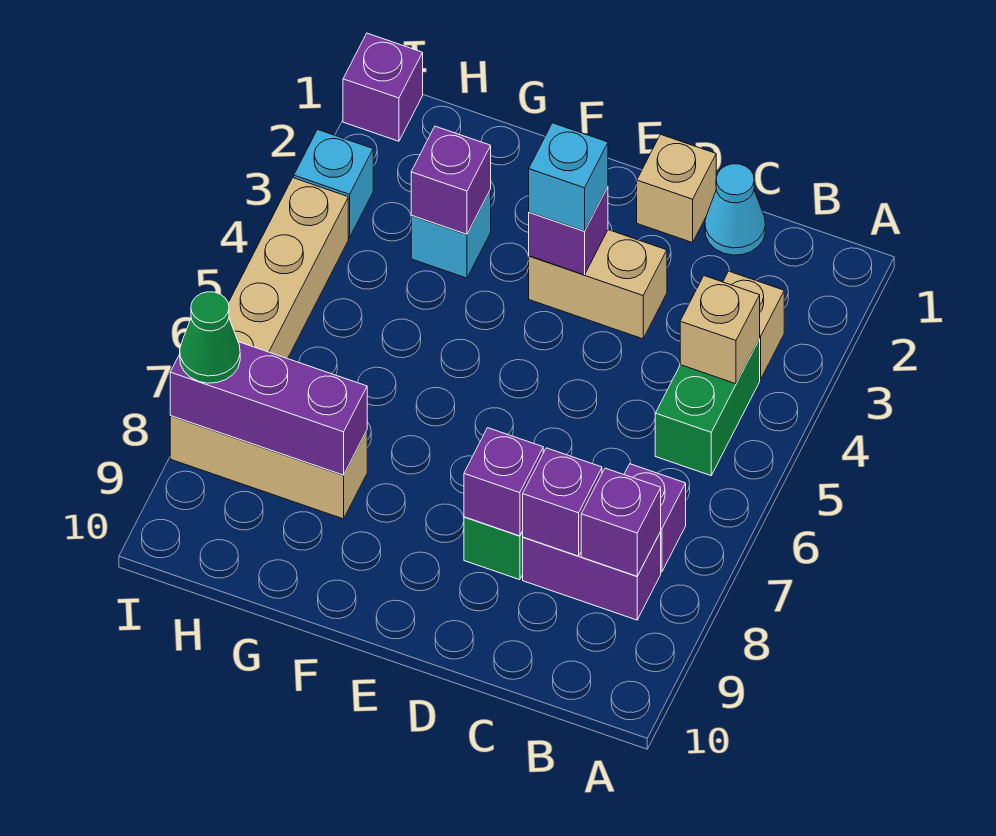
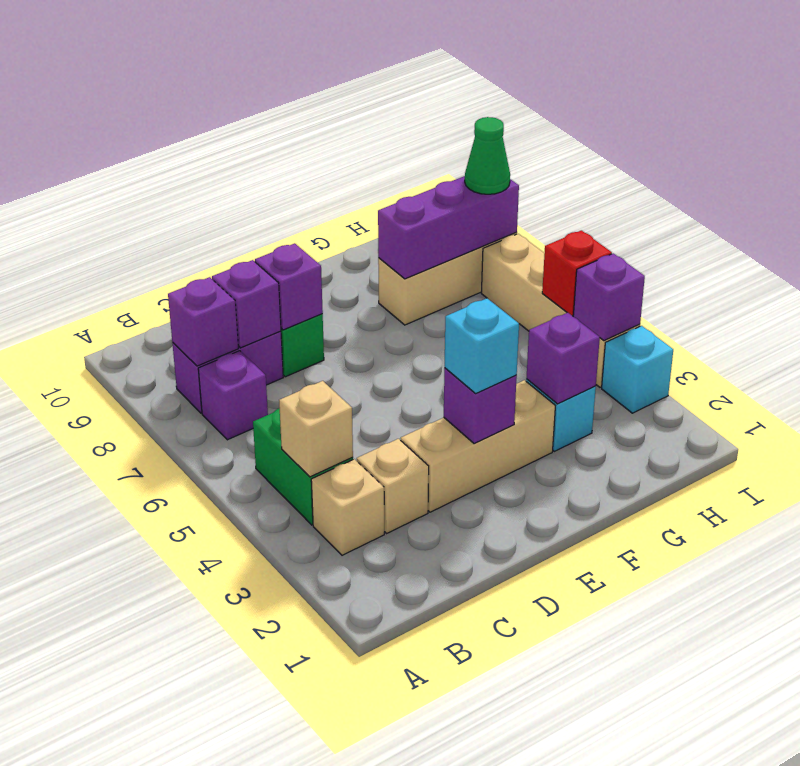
cyan cone C1 level 1 -> none
tan brick D1 level 1 -> tan brick C3 level 1
tan brick D3:E3 level 1 -> tan brick D3:F3 level 1
purple brick I1 level 1 -> purple brick I4 level 2
none -> red brick I5 level 2

